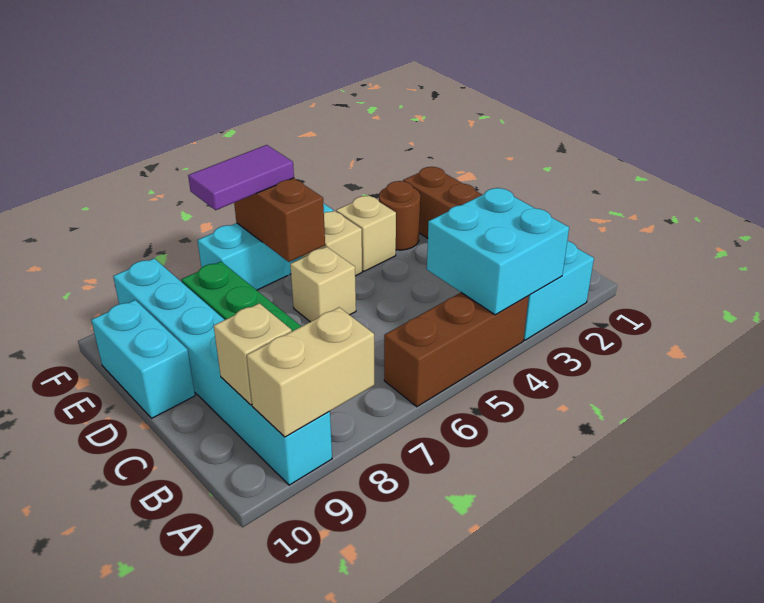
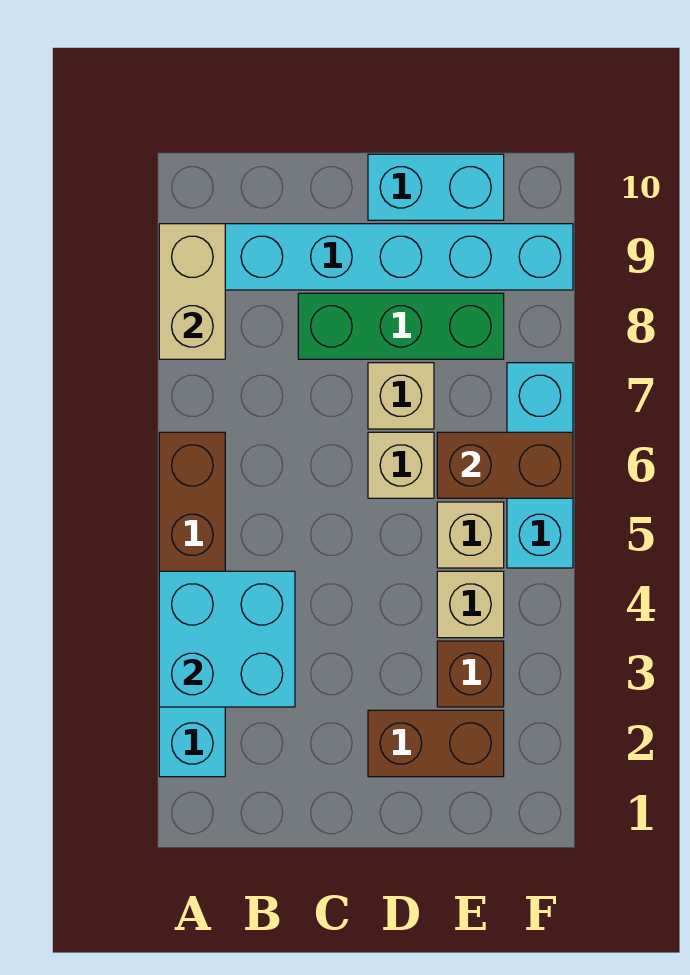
tan brick B9 level 2 -> tan brick D7 level 1
brown round brick E3 level 1 -> brown brick E3 level 1
purple tile F6:F7 level 3 -> none

